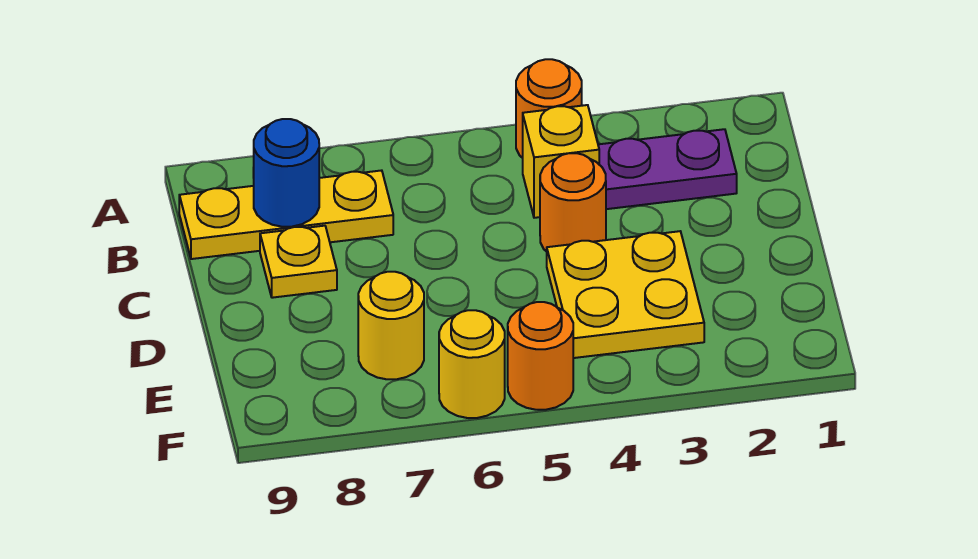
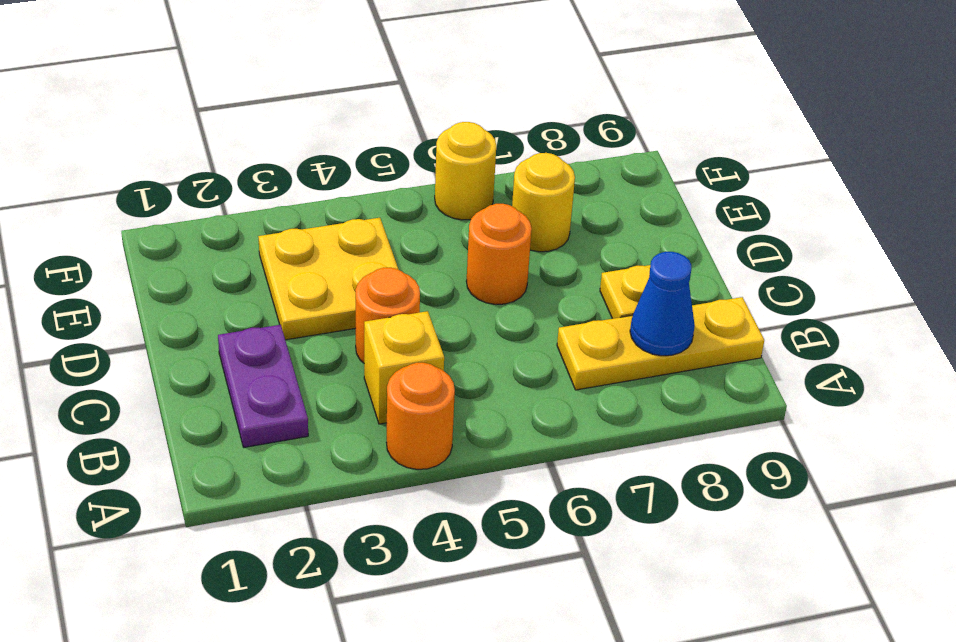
purple plate B2:B3 level 1 -> purple plate B2:C2 level 1
blue round brick B8 level 2 -> blue cone B8 level 2
orange round brick F5 level 1 -> orange round brick D6 level 1

